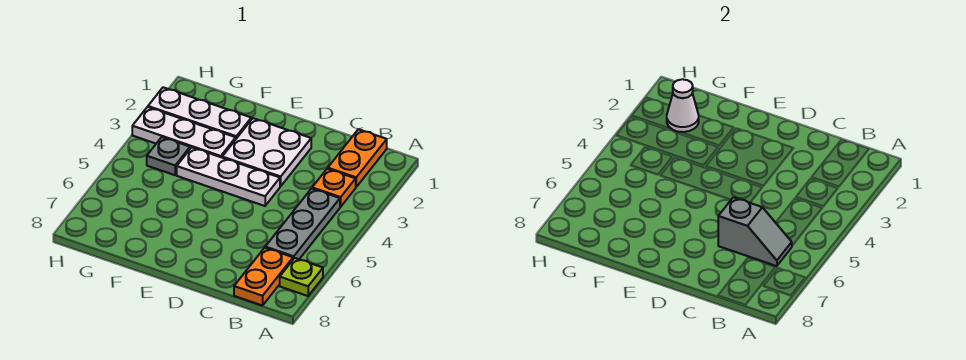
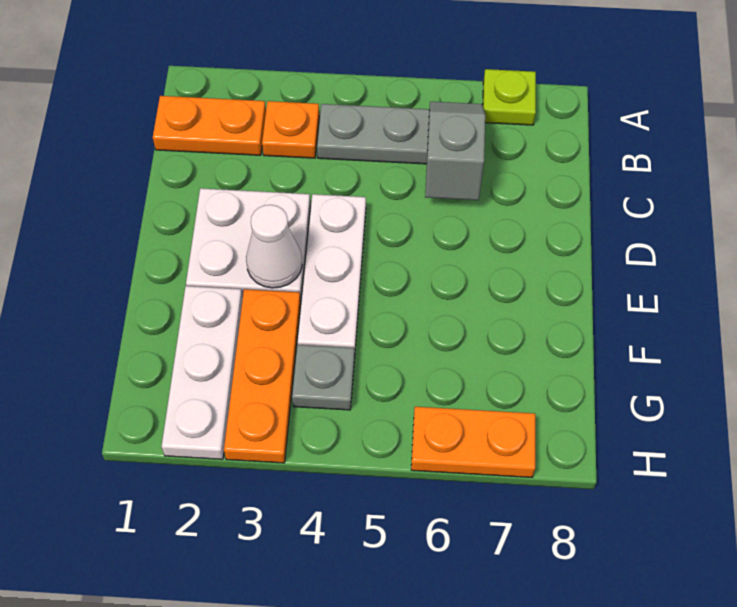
orange plate B7:B8 level 1 -> orange plate H6:H7 level 1
white plate F3:H3 level 1 -> orange plate F3:H3 level 1
white cone G2 level 2 -> white cone E3 level 2

